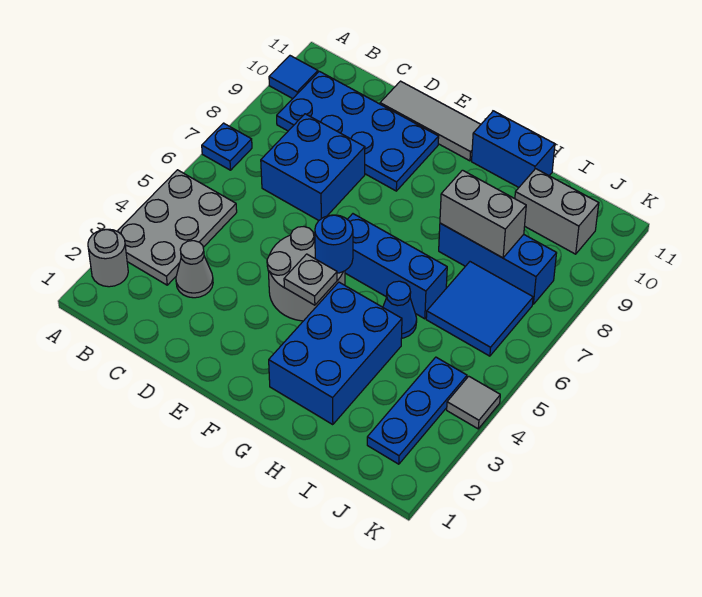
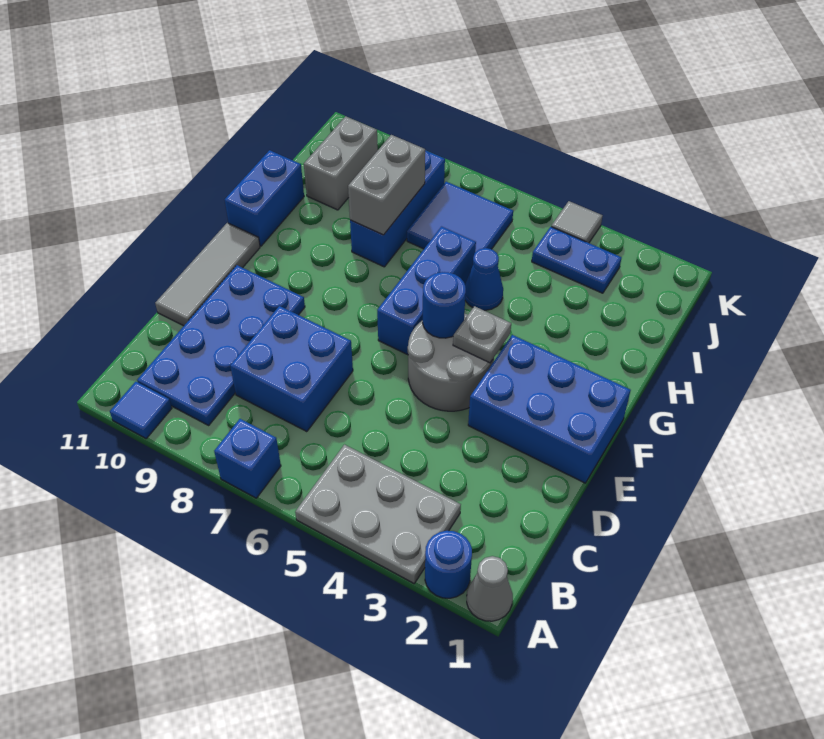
grey round brick A2 level 1 -> blue round brick A2 level 1
blue plate A7 level 1 -> blue brick A7 level 1
grey cone C3 level 1 -> grey cone A1 level 1
blue brick G2:H4 level 1 -> blue brick E1:F3 level 1
blue plate J2:J4 level 1 -> blue plate J3:J4 level 1

